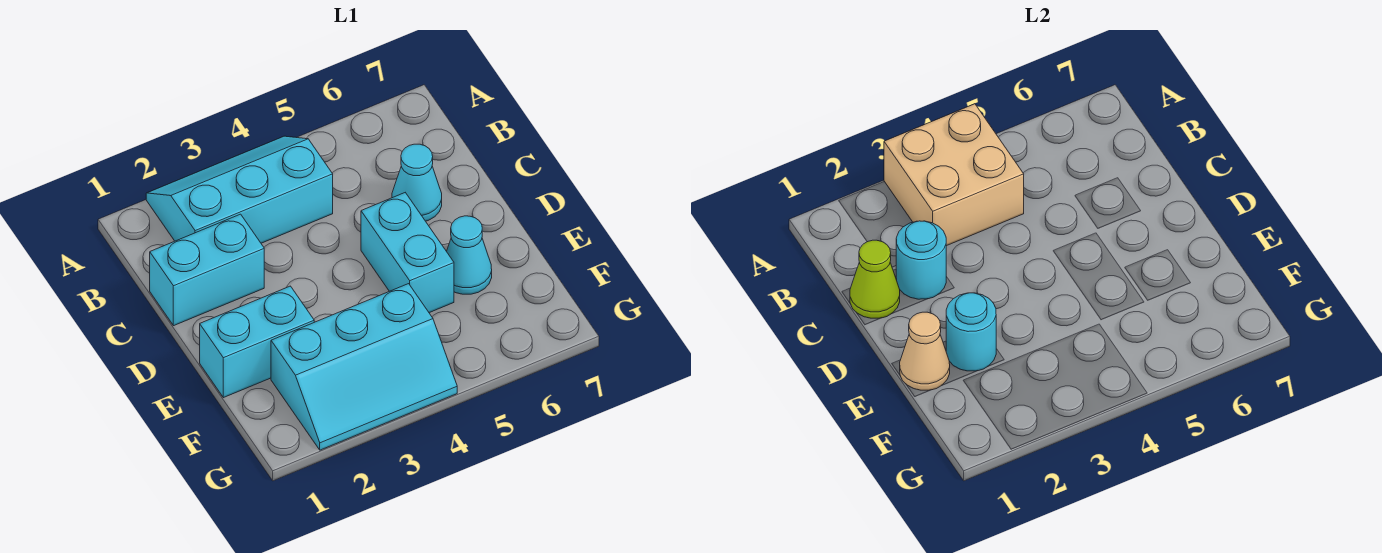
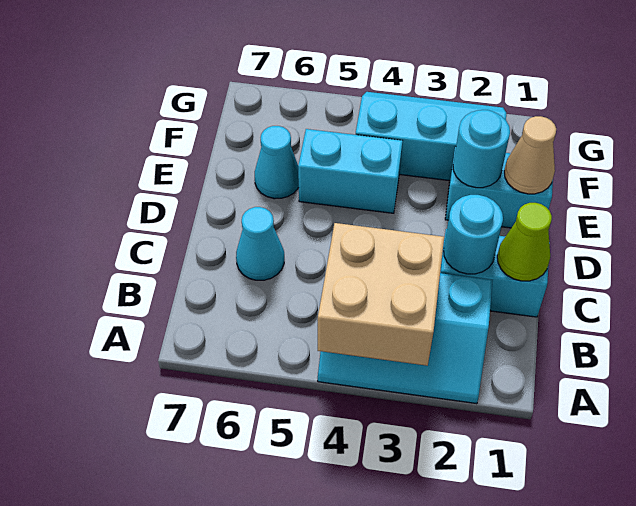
cyan brick D5:E5 level 1 -> cyan brick E4:E5 level 1

